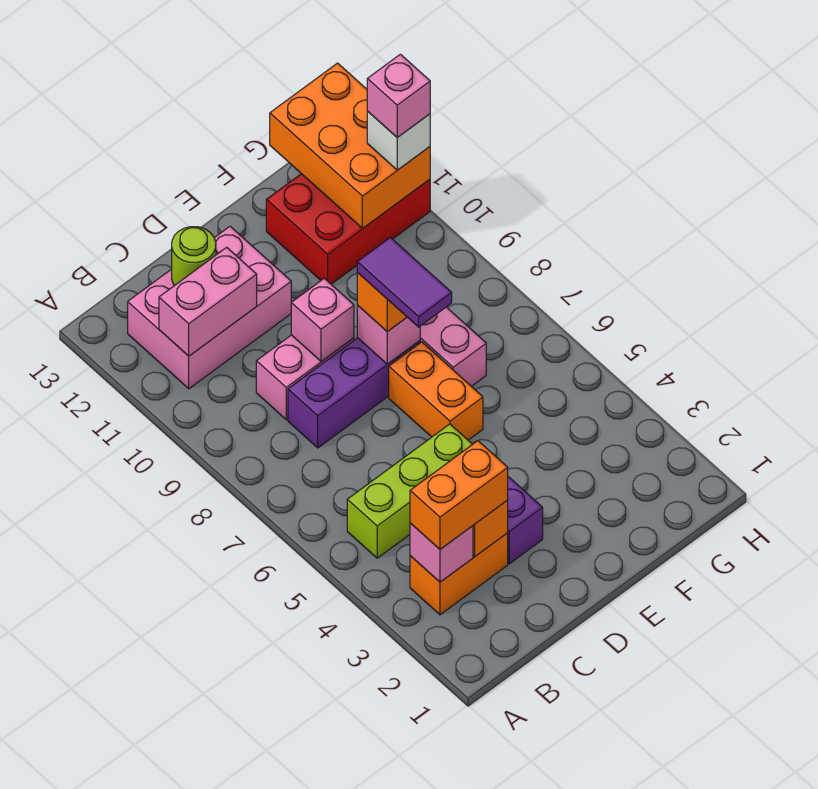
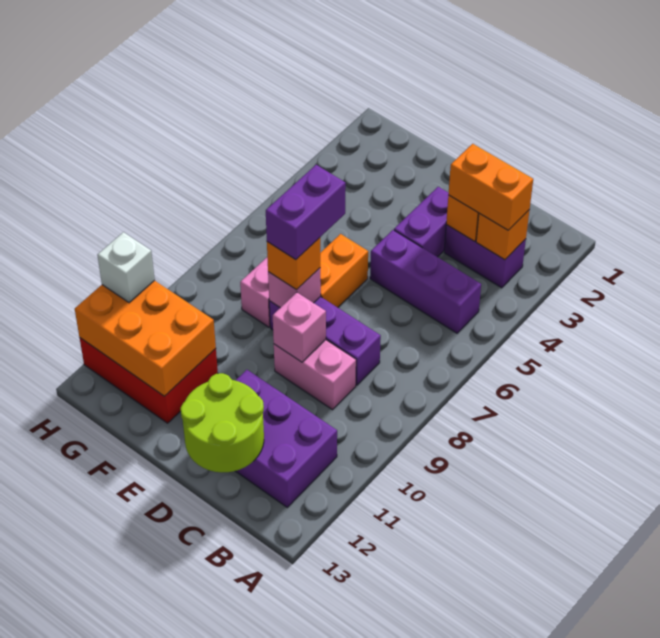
orange brick B3:C3 level 1 -> purple brick B3:C3 level 1
pink brick B3 level 2 -> orange brick B3 level 2
lime brick B5:D5 level 1 -> purple brick B5:D5 level 1
pink brick B11:D12 level 1 -> purple brick B11:D12 level 1
pink brick B11:C11 level 2 -> none
lime round brick C12 level 2 -> lime round brick C12:D13 level 2
purple tile E7:E8 level 4 -> purple brick E7:E8 level 4
orange brick G11:H13 level 2 -> orange brick F11:H12 level 2
pink brick H11 level 4 -> none

